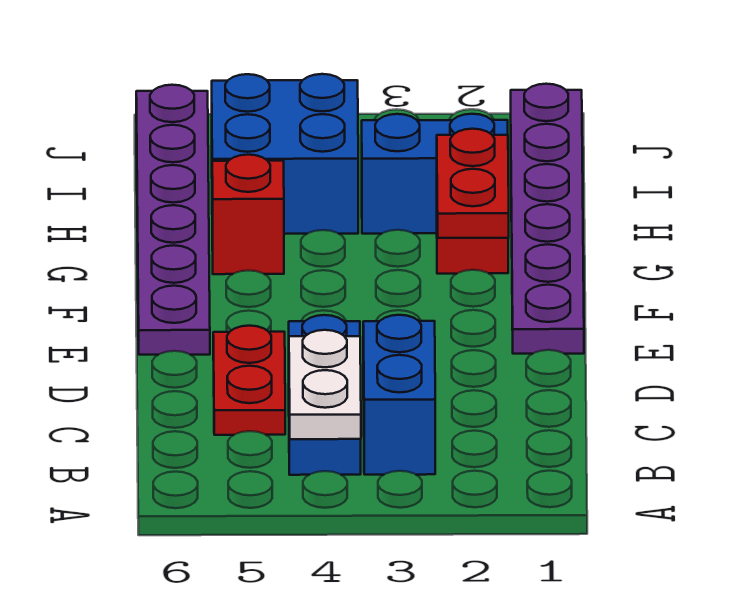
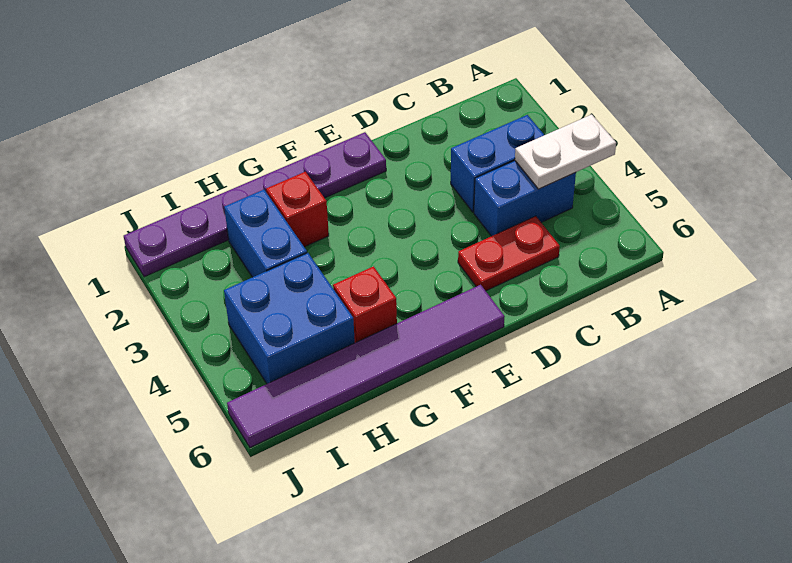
purple plate E6:J6 level 1 -> purple tile E6:J6 level 1
red plate F2:G2 level 2 -> none

